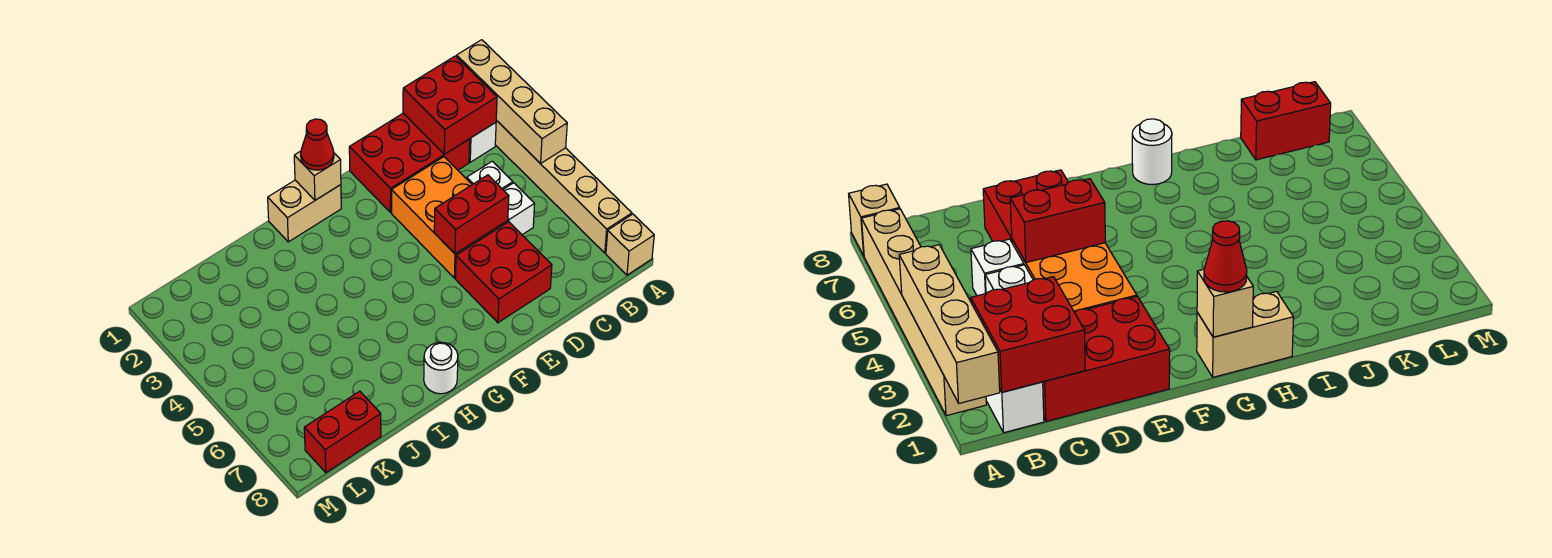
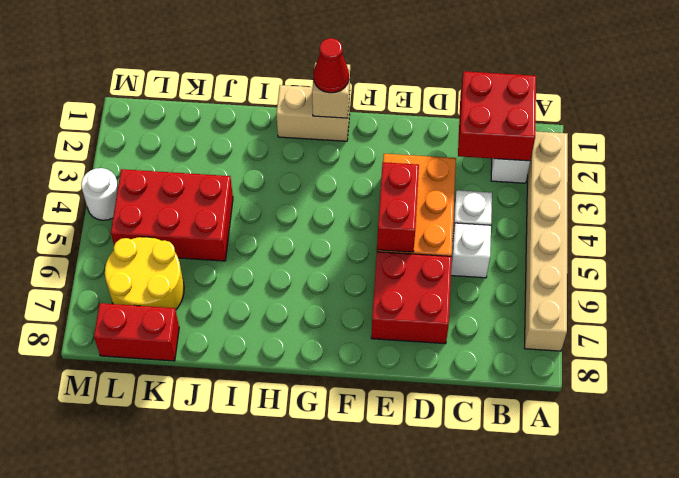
tan brick A1:A4 level 2 -> none
tan brick A8 level 1 -> none
red brick C1:E2 level 1 -> red brick J4:L5 level 1
red brick D5:E5 level 2 -> red brick E4:E5 level 2
white round brick H8 level 1 -> white round brick M4 level 1
none -> yellow round brick K6:L7 level 1

